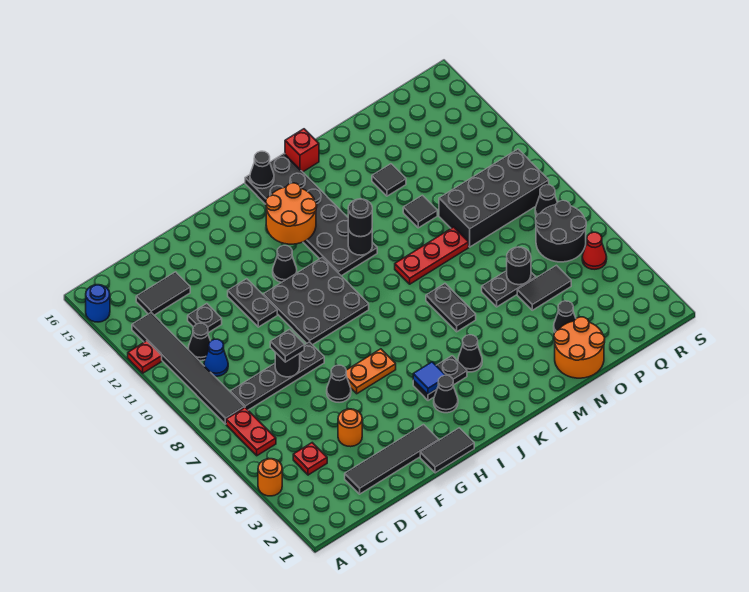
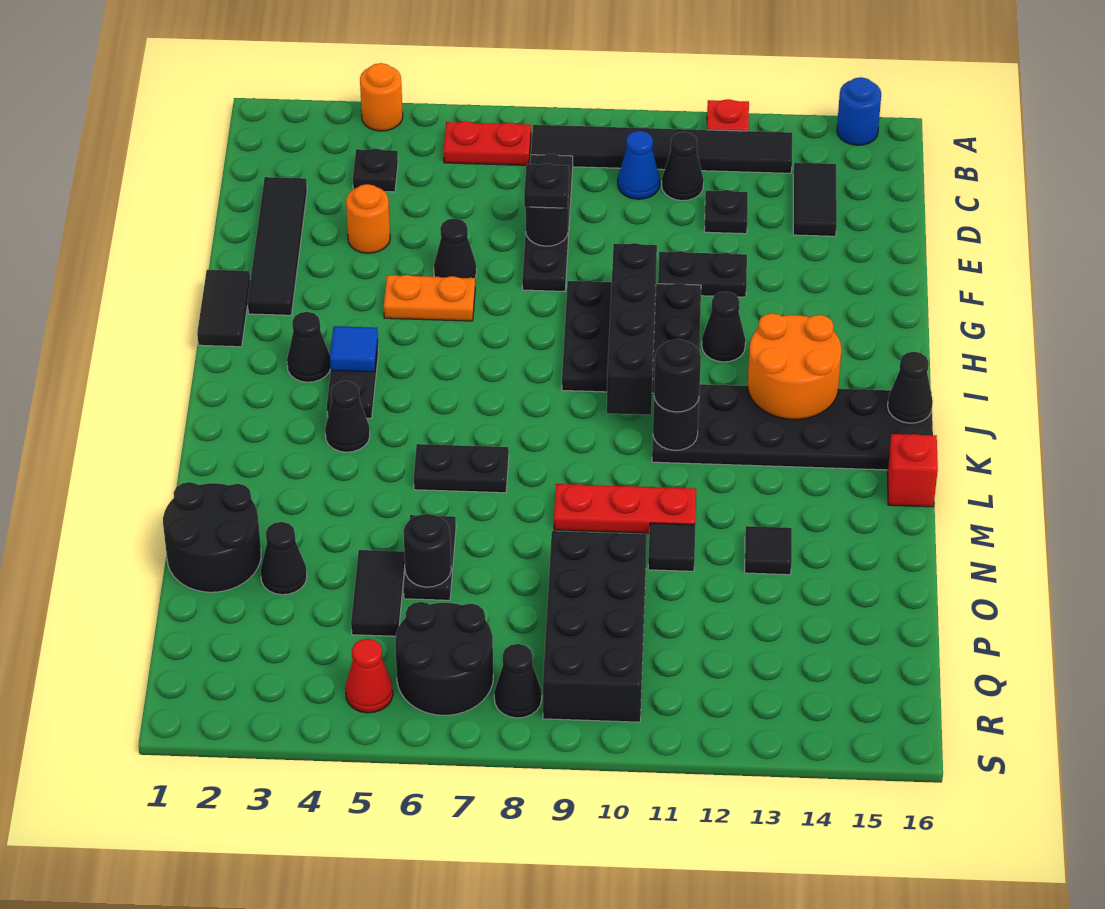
red plate C4 level 1 -> black plate C4 level 1
orange plate G6:H6 level 1 -> orange plate G5:G6 level 1
none -> black brick G10:J10 level 2
red plate L9:N9 level 1 -> red plate M9:M11 level 1
orange round brick N1:O2 level 1 -> black round brick N1:O2 level 1

